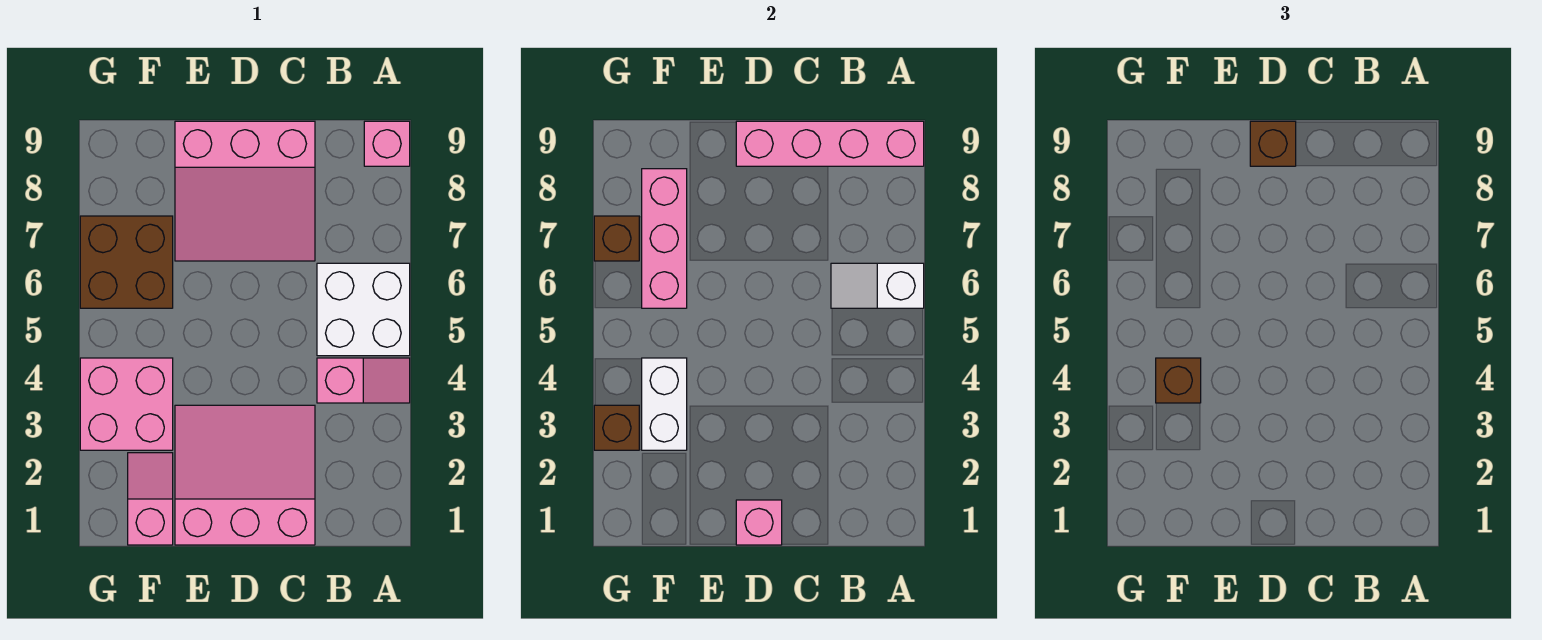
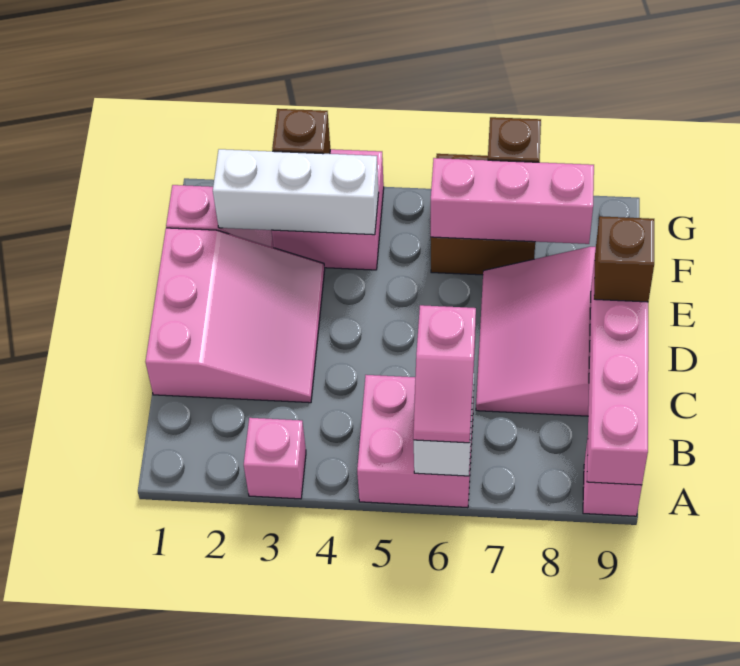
pink slope A4:B4 level 1 top B -> pink slope A6:B6 level 3 top B
white brick A5:B6 level 1 -> pink brick A5:B6 level 1
pink brick D1 level 2 -> pink brick A3 level 1
white brick F3:F4 level 2 -> white brick F2:F4 level 2
brown brick F4 level 3 -> none

